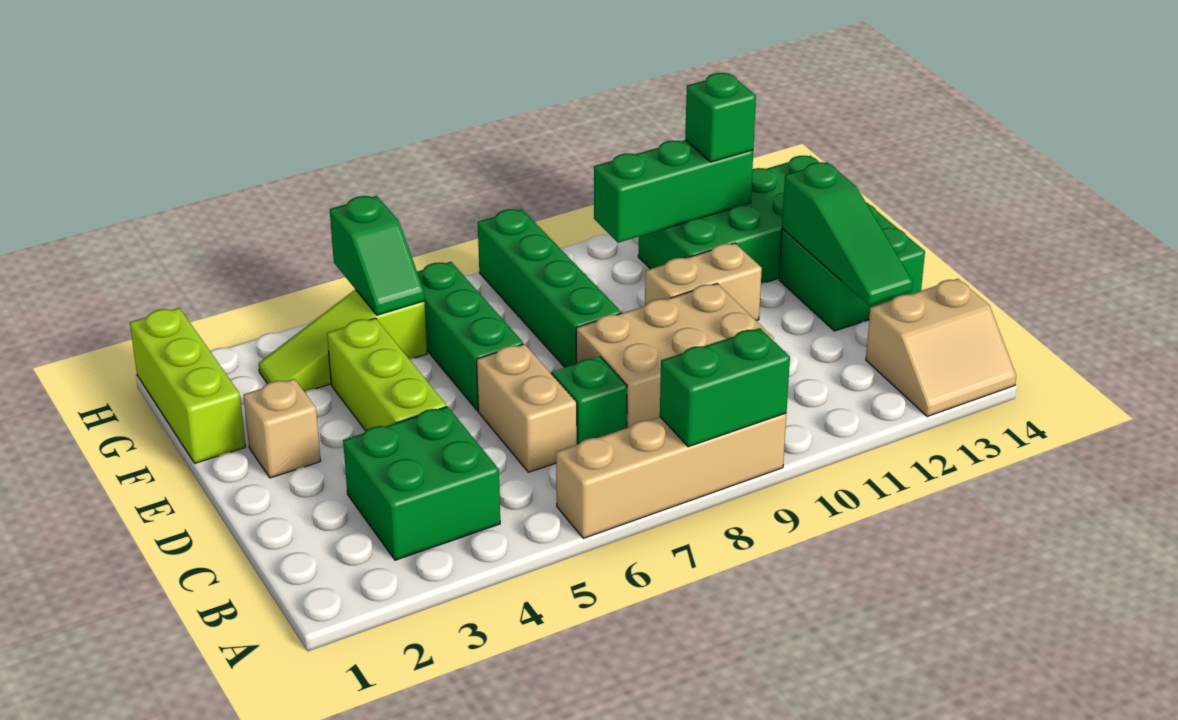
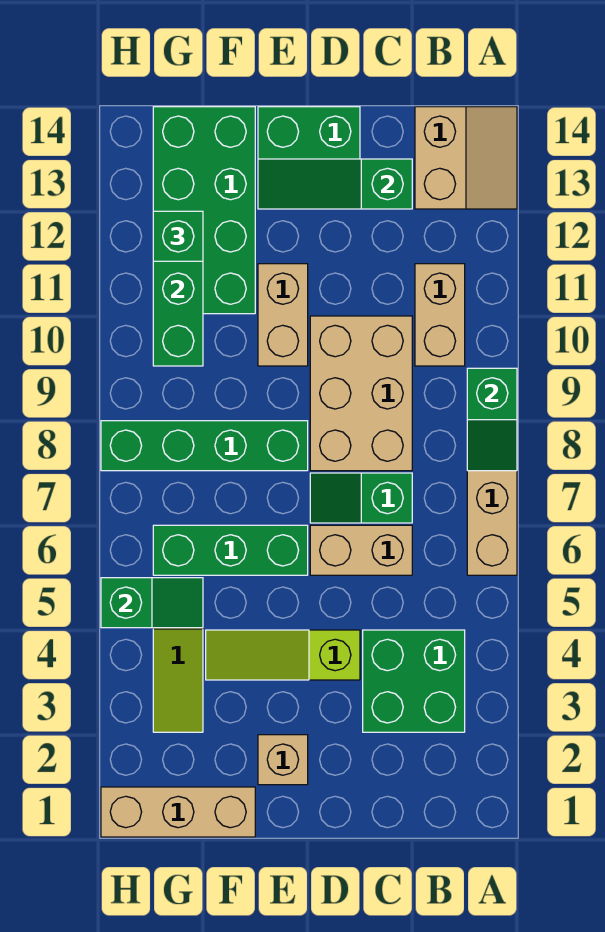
green brick A8:A9 level 2 -> green slope A8:A9 level 2 top 9
none -> tan brick B10:B11 level 1
green slope C13:E13 level 2 top E -> green slope C13:E13 level 2 top C
lime brick D4:F4 level 1 -> lime slope D4:F4 level 1 top D
lime brick F1:H1 level 1 -> tan brick F1:H1 level 1

